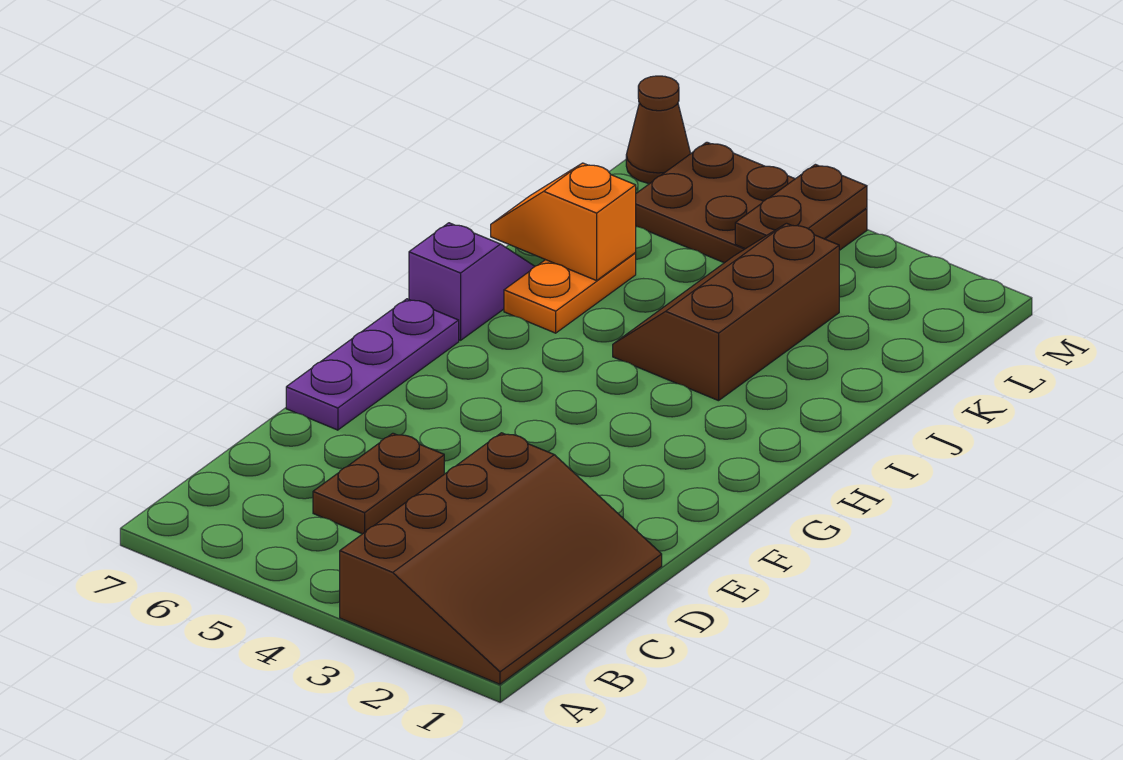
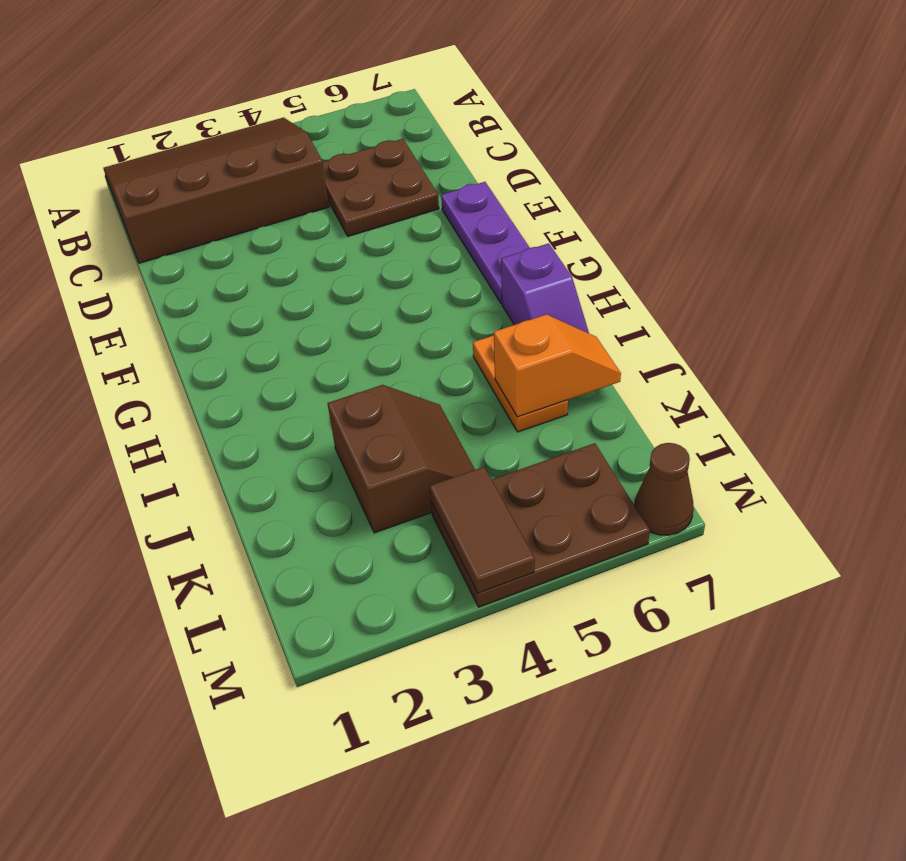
brown slope A1:D3 level 1 top 3 -> brown slope A1:C4 level 1 top C
brown plate C5:D5 level 1 -> brown plate C5:D6 level 1
brown slope I3:K4 level 1 top 3 -> brown slope J3:K4 level 1 top 3
brown plate L4:M4 level 2 -> brown tile L4:M4 level 2

